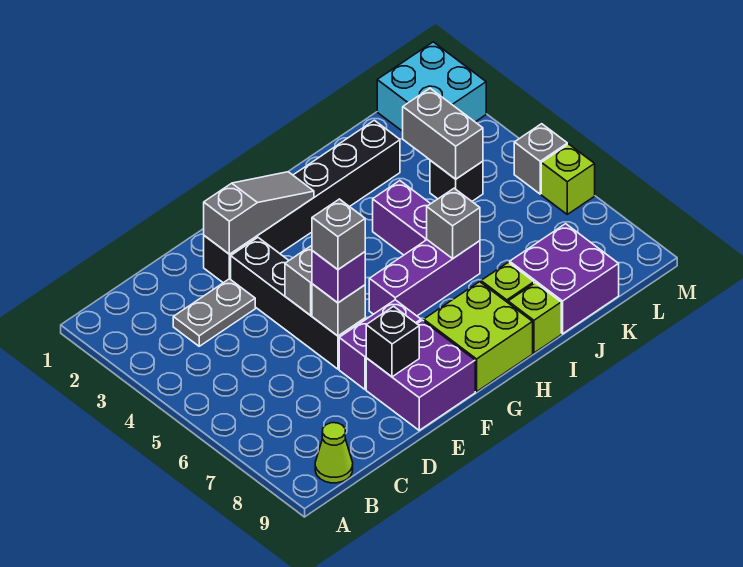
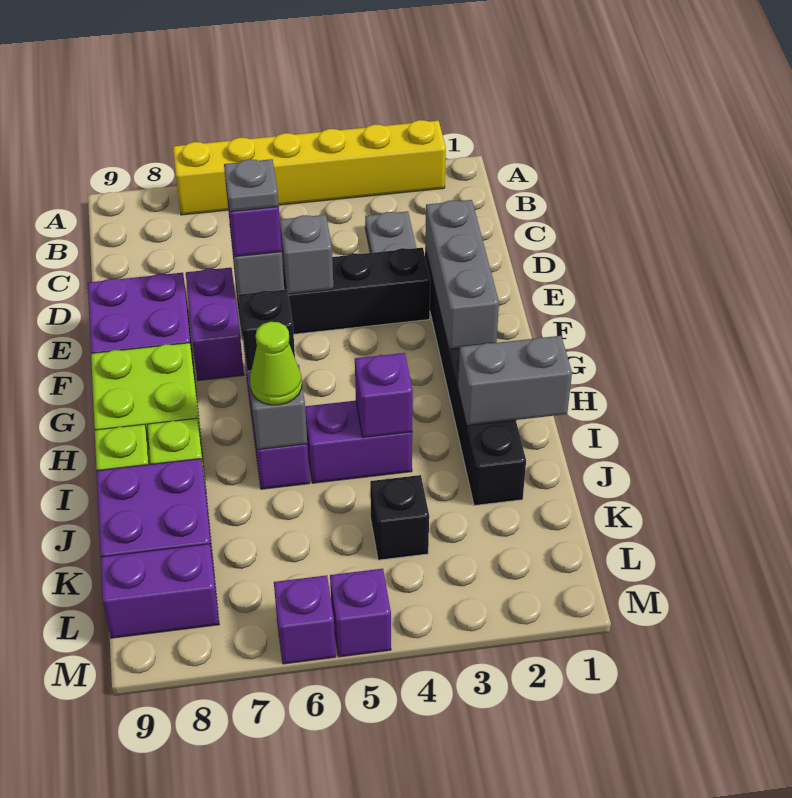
none -> yellow brick A2:A7 level 1
lime cone B9 level 1 -> lime cone I6 level 3
grey slope E2:G2 level 2 top E -> grey brick E2:G2 level 2
grey brick E6 level 4 -> grey plate E6 level 4
black brick E8 level 2 -> black brick G6 level 2
none -> purple brick I4 level 2
grey brick K3:K4 level 2 -> grey brick I1:I2 level 2
cyan brick L1:M2 level 1 -> none
none -> purple brick L8:L9 level 1
grey brick M5 level 1 -> purple brick M5 level 1
lime brick M6 level 1 -> purple brick M6 level 1

